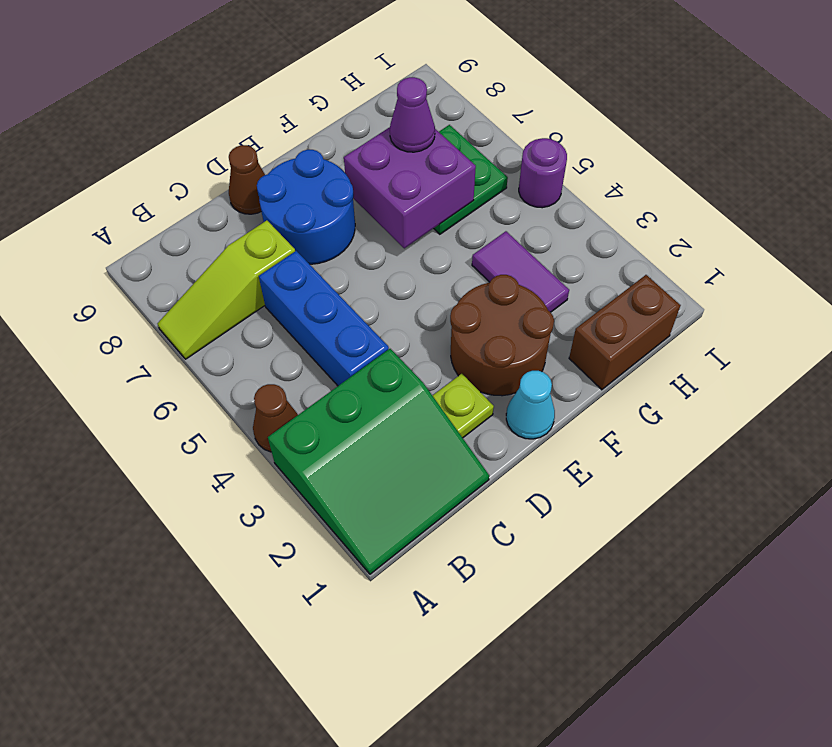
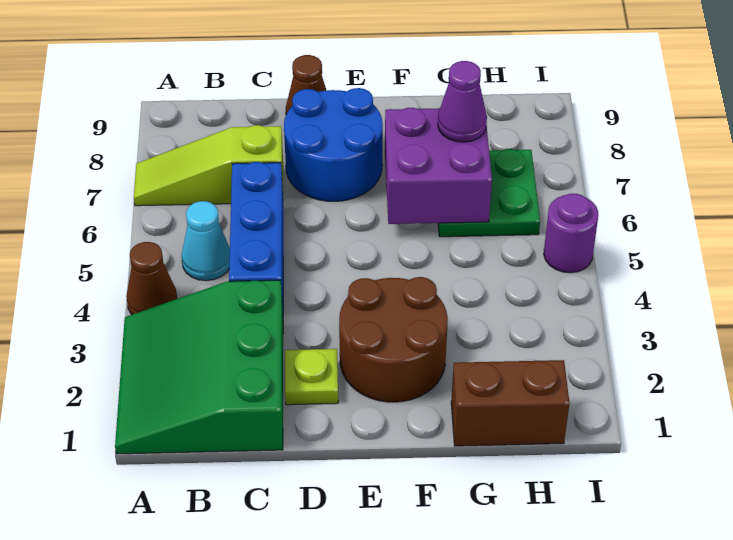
green slope A1:C3 level 1 top 3 -> green slope A1:C3 level 1 top C
cyan cone E1 level 1 -> cyan cone B5 level 1
purple tile G3:G4 level 1 -> none

